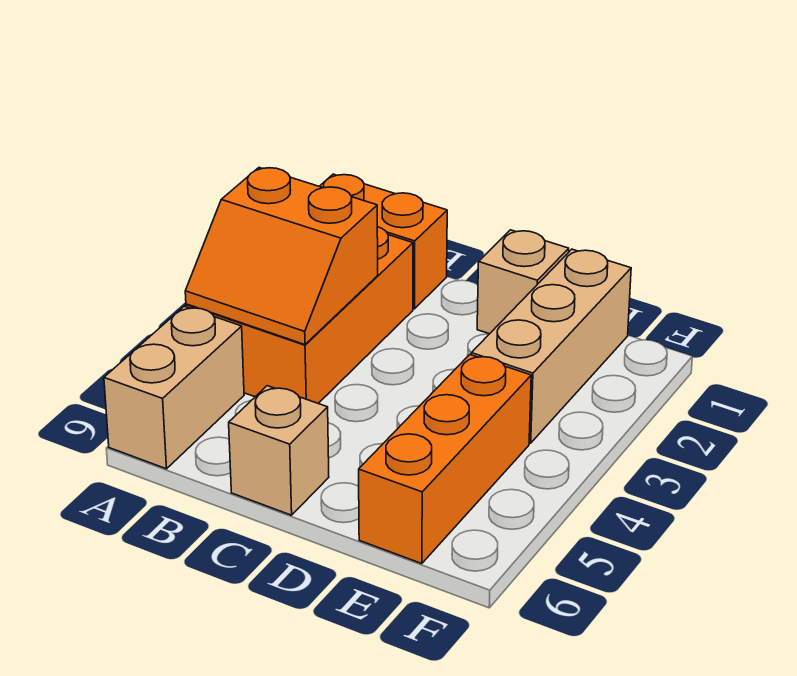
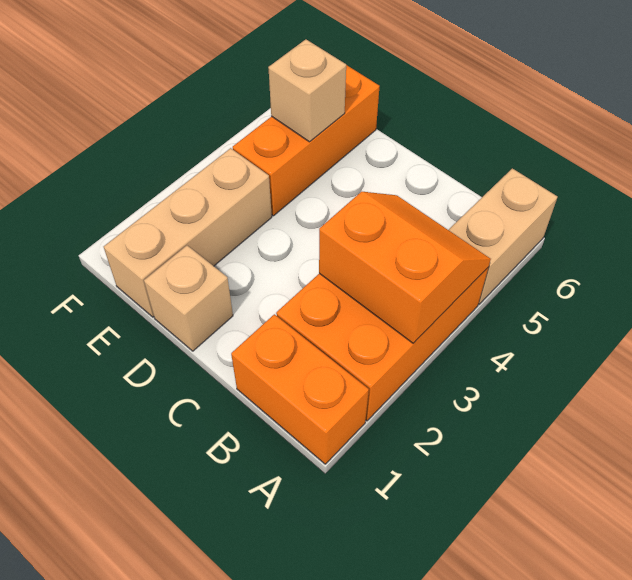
tan brick C6 level 1 -> tan brick E5 level 2

